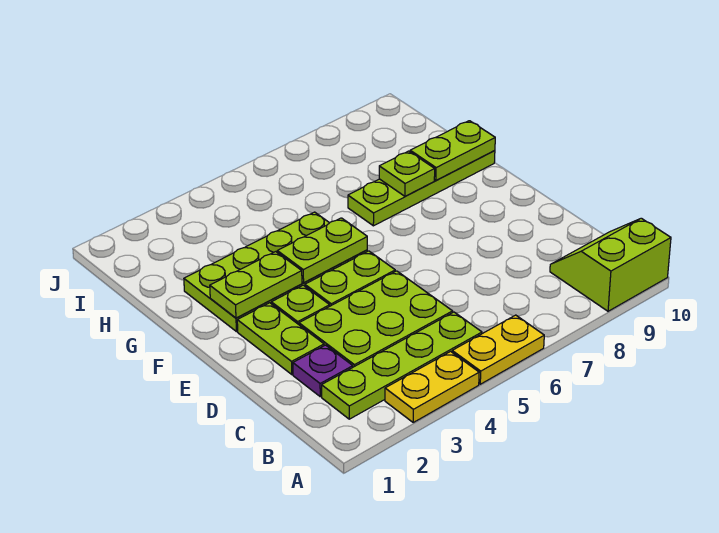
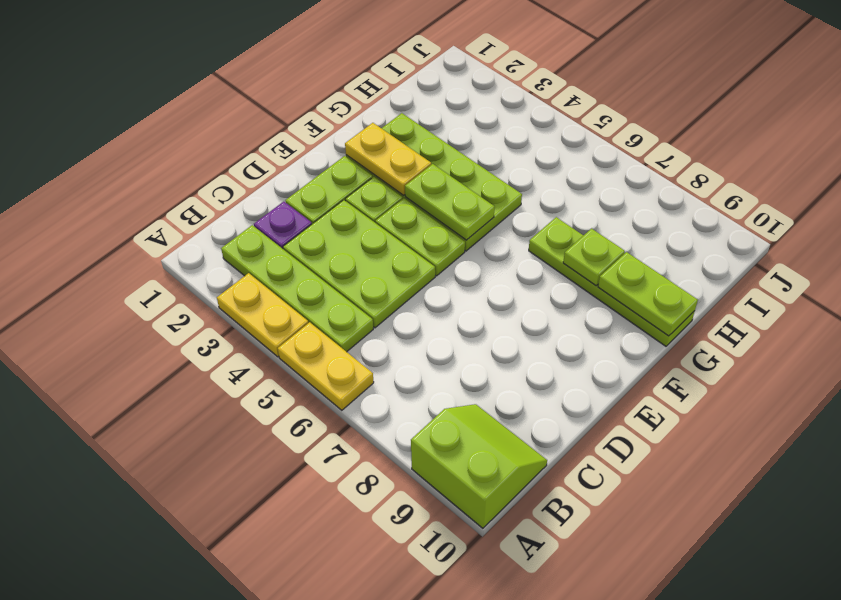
lime plate F2:F3 level 2 -> yellow plate F2:F3 level 2

